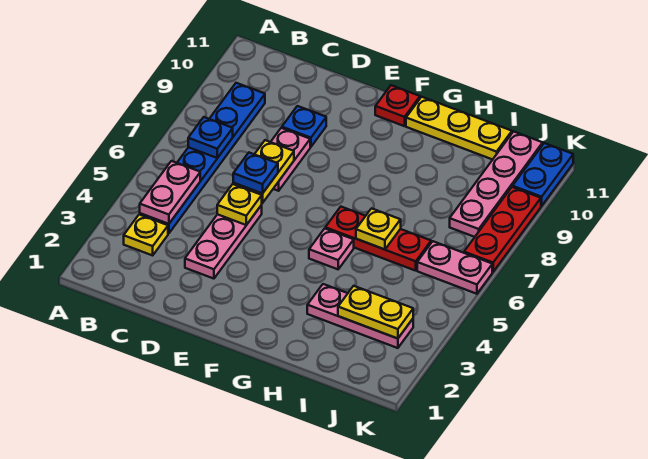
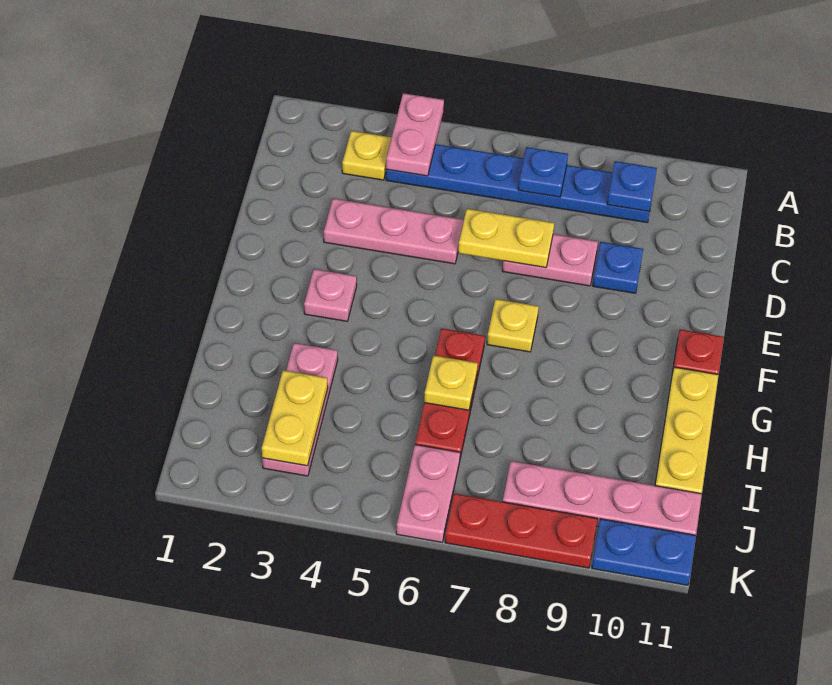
pink plate B4:B5 level 2 -> pink plate A4:B4 level 2
yellow plate D5 level 2 -> yellow plate F7 level 1
blue plate D6 level 3 -> blue plate B9 level 2
pink plate G5 level 1 -> pink plate F3 level 1

